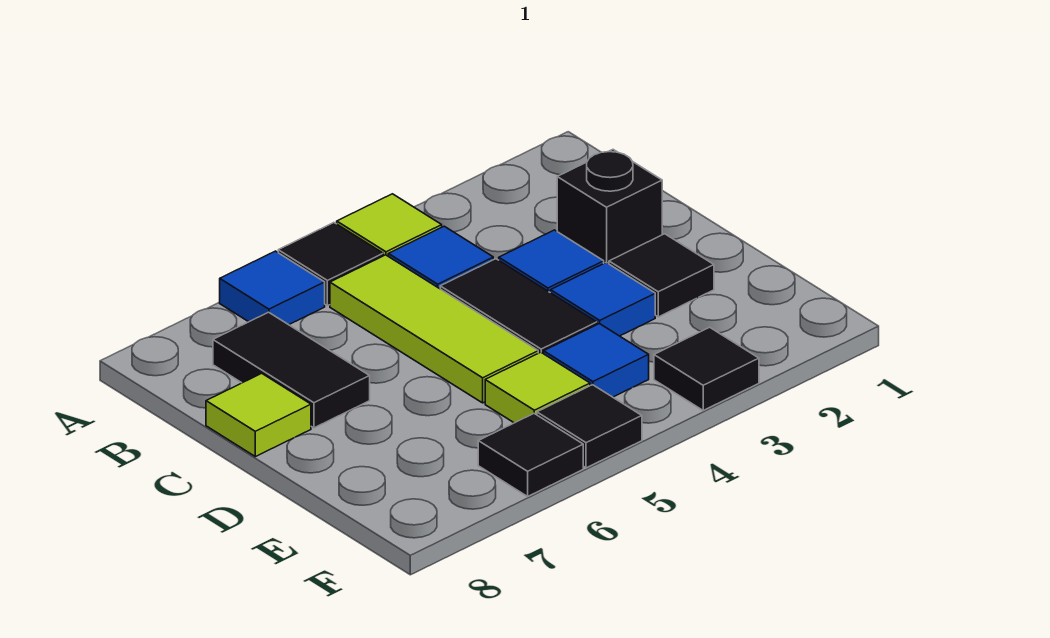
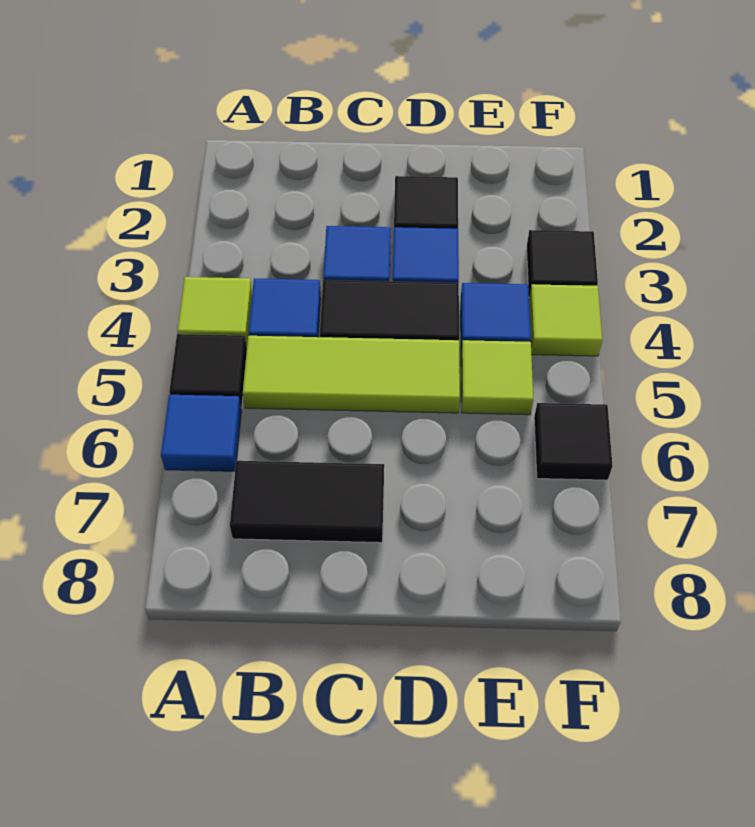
black brick C2 level 1 -> none
lime tile C8 level 1 -> lime tile F4 level 1
black tile F5 level 1 -> none

